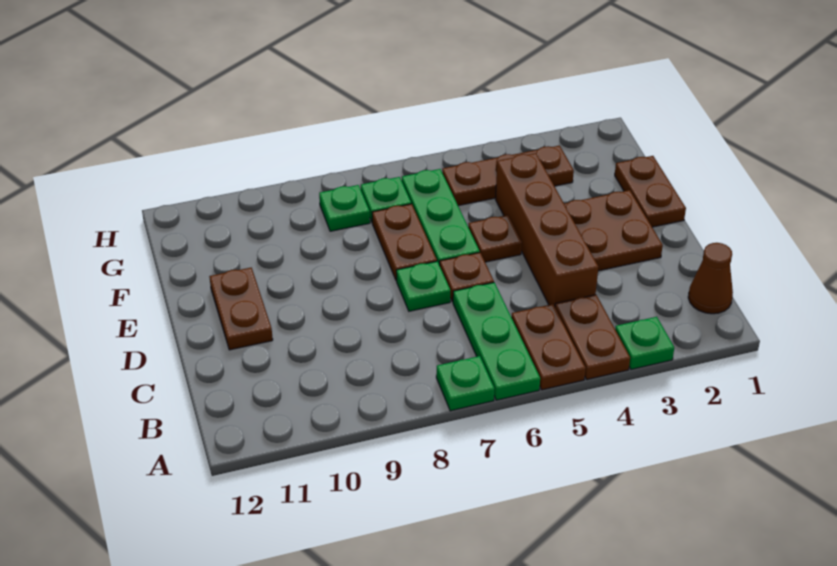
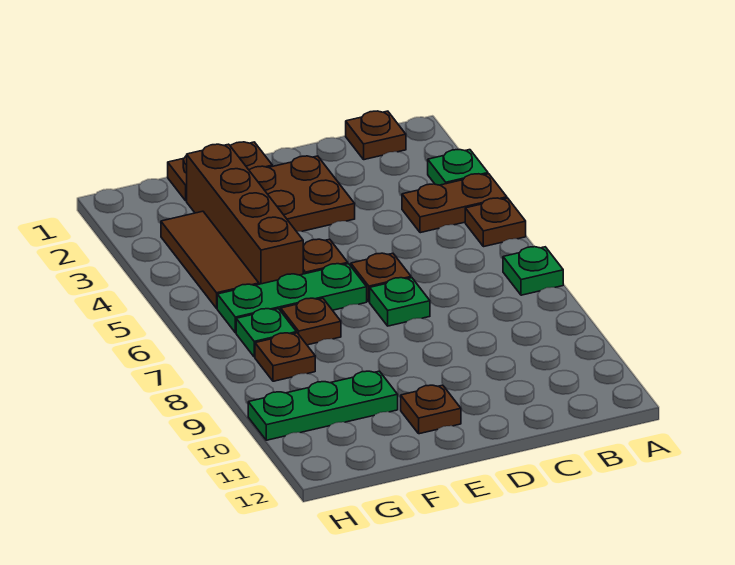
brown plate A5:B5 level 1 -> brown plate A5 level 1
green plate A6:C6 level 1 -> green plate F10:H10 level 1
brown cone B1 level 1 -> brown plate B1 level 1
brown brick C4:F4 level 1 -> brown brick F2:F5 level 1
brown plate D11:E11 level 1 -> brown plate E11 level 1
brown plate E7:F7 level 1 -> brown plate F7 level 1
brown plate G3:G5 level 1 -> brown tile G3:G5 level 1
green plate G8 level 1 -> brown plate G8 level 1

